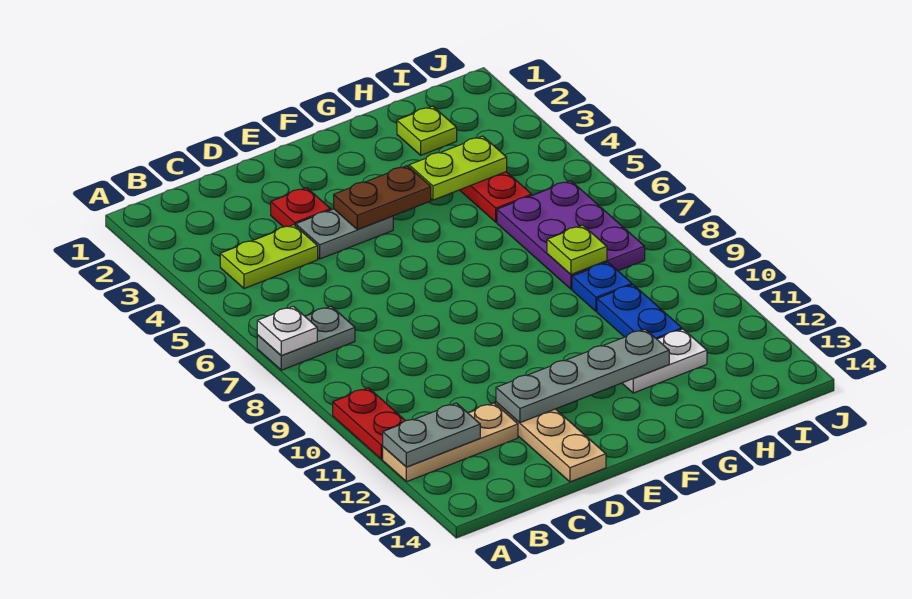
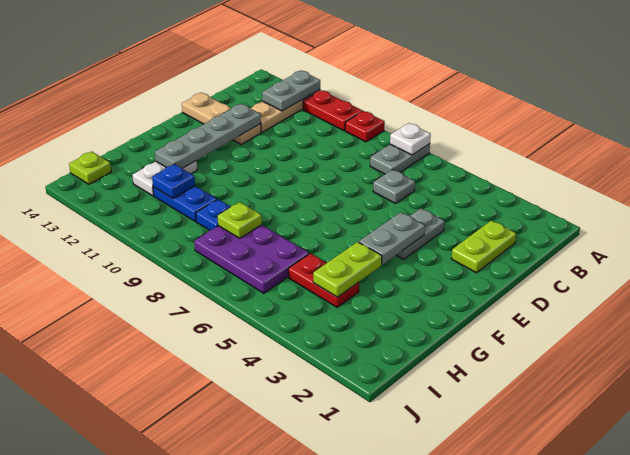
lime plate B4:C4 level 1 -> lime plate C2:D2 level 1
none -> grey plate C6 level 1
red plate D3 level 1 -> red plate A9 level 1
brown plate E4:F4 level 2 -> grey plate E4:F4 level 2
lime plate H2 level 1 -> lime plate I14 level 1
none -> blue plate H11 level 2

